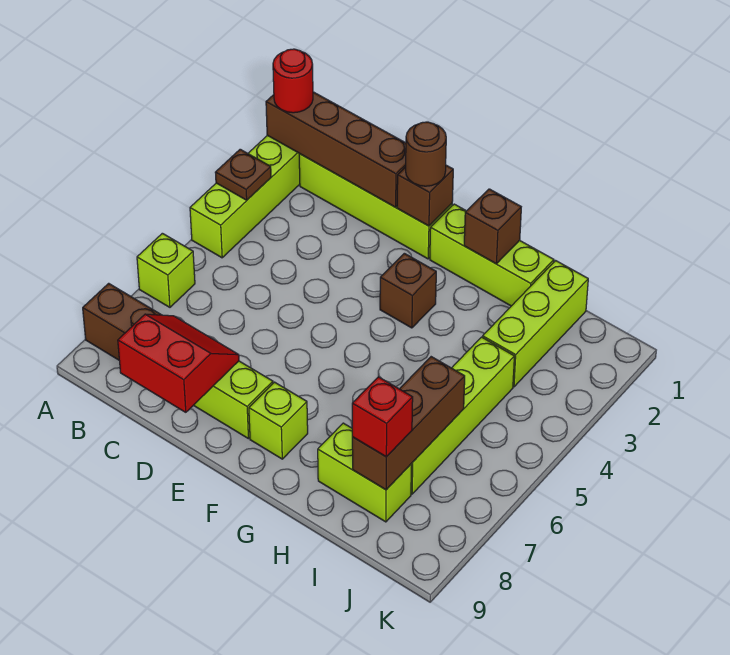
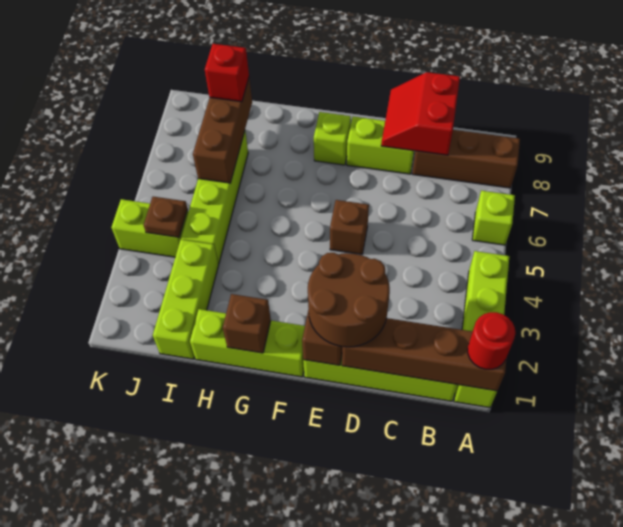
brown plate A3 level 2 -> brown plate J4 level 2
red slope C8:D9 level 2 top 9 -> red slope C8:D9 level 2 top C
brown round brick E1 level 3 -> brown round brick D1:E2 level 3
brown brick F3 level 1 -> brown brick E5 level 1
lime brick H8:I8 level 1 -> lime brick J4:K4 level 1

